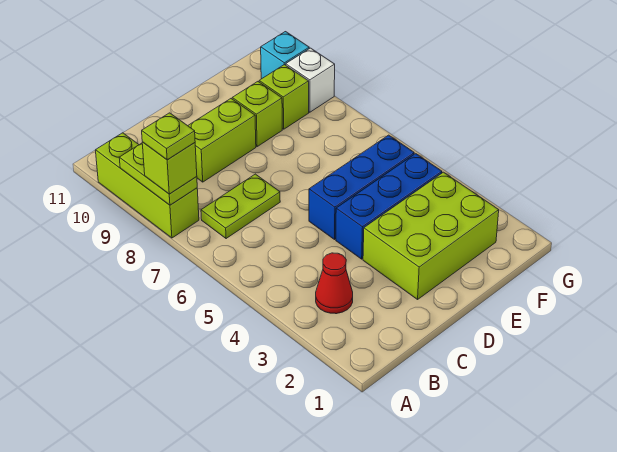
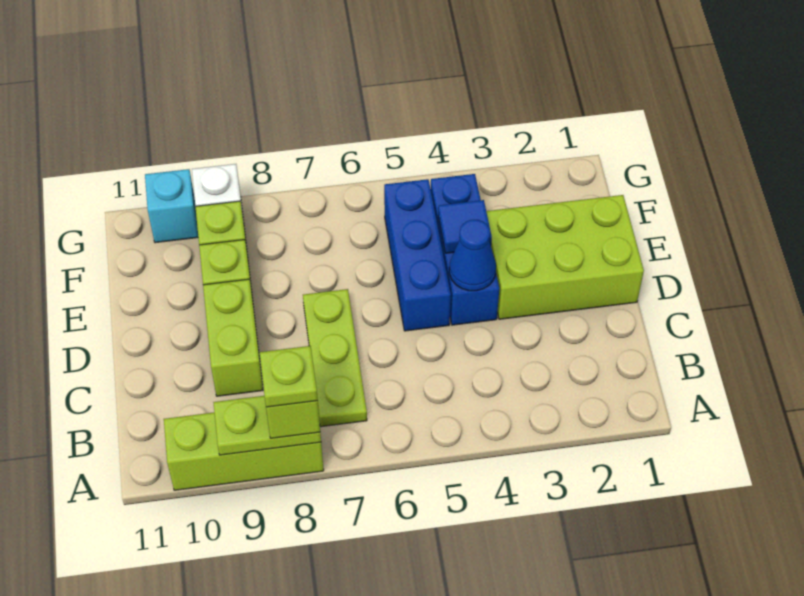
red cone B3 level 1 -> none
lime plate B7:C7 level 1 -> lime plate B7:D7 level 1
lime brick D2:F3 level 1 -> lime brick D1:E3 level 1
none -> blue cone D4 level 2
none -> blue tile E4 level 2

